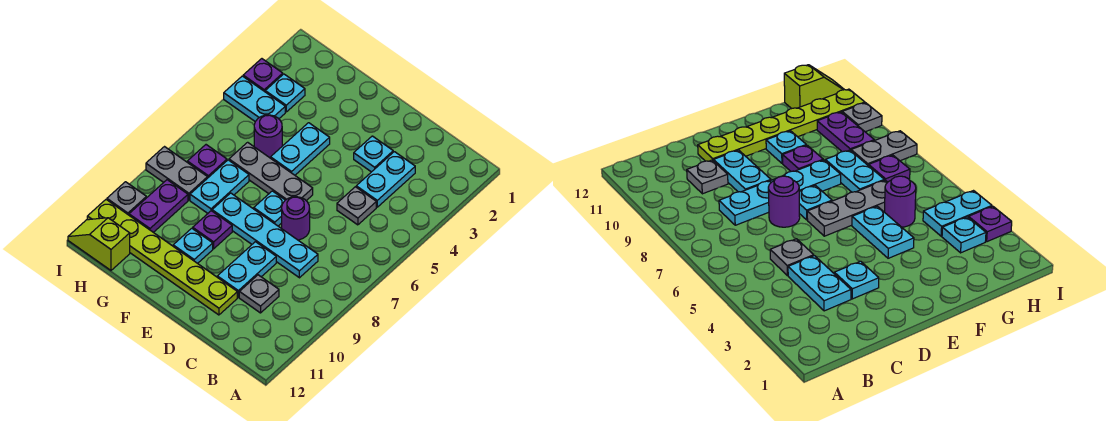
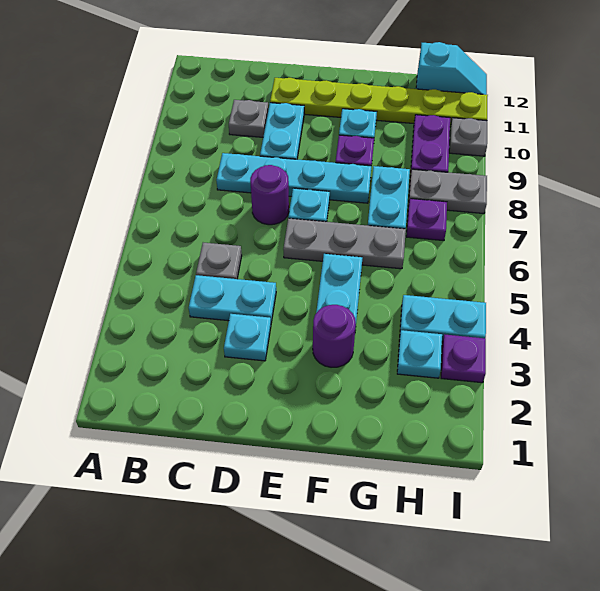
cyan plate C3:C4 level 1 -> cyan plate C4:D4 level 1
purple round brick G5 level 1 -> purple round brick F3 level 1
lime slope H12:I12 level 1 top H -> cyan slope H12:I12 level 1 top H

